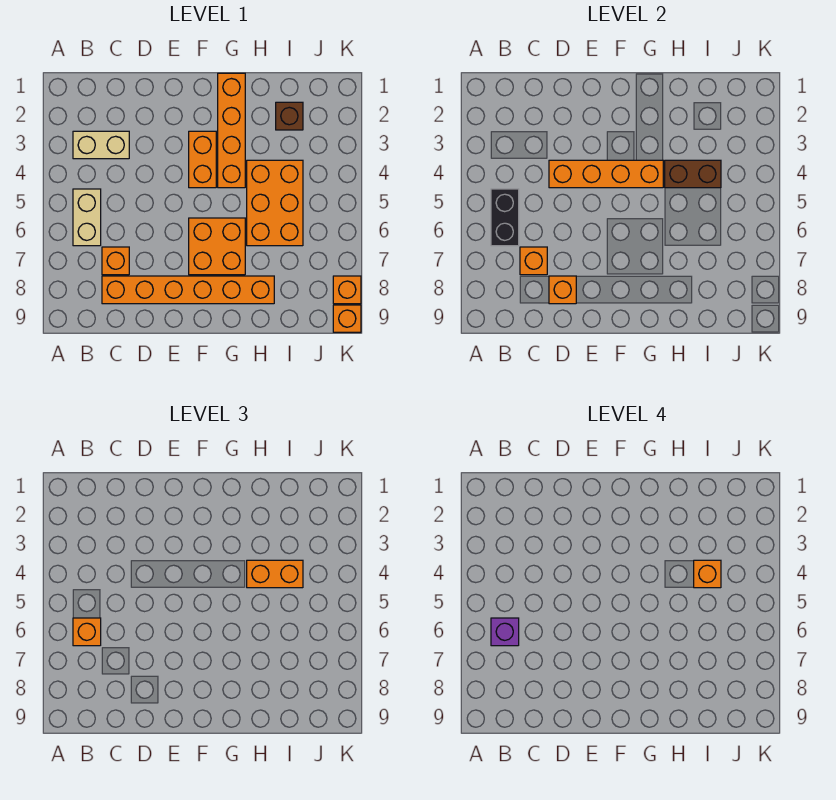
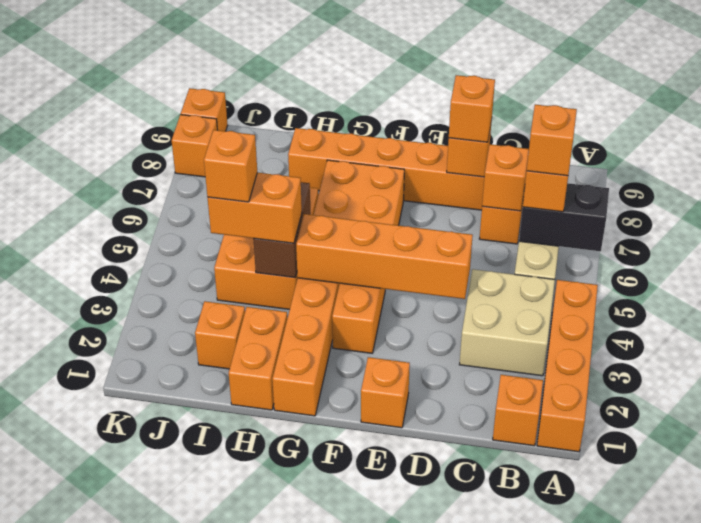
none -> orange brick A1:A4 level 1
none -> orange brick B1 level 1
tan brick B3:C3 level 1 -> tan brick B3:C4 level 1
black brick B5:B6 level 2 -> black brick A6:B6 level 2
purple brick B6 level 4 -> orange brick B6 level 4
none -> orange brick D8 level 3
none -> orange brick E1 level 1
none -> orange brick H1:H2 level 1
brown brick H4:I4 level 2 -> brown brick H4:H5 level 2
brown brick I2 level 1 -> orange brick I2 level 1

